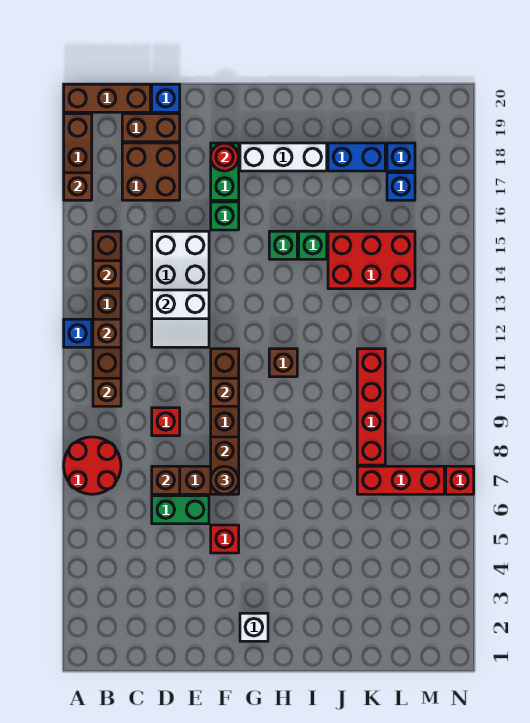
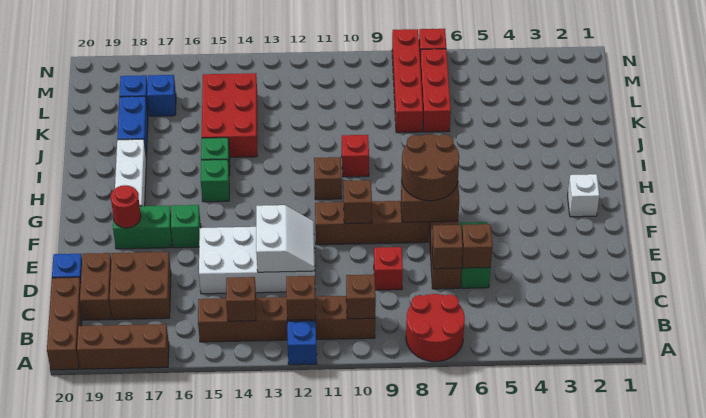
brown brick A17 level 2 -> brown brick D6 level 2
red brick F5 level 1 -> red brick I10 level 1
brown round brick F7 level 3 -> brown round brick F7:G8 level 3
red brick K8:K11 level 1 -> red brick K8:N8 level 1

